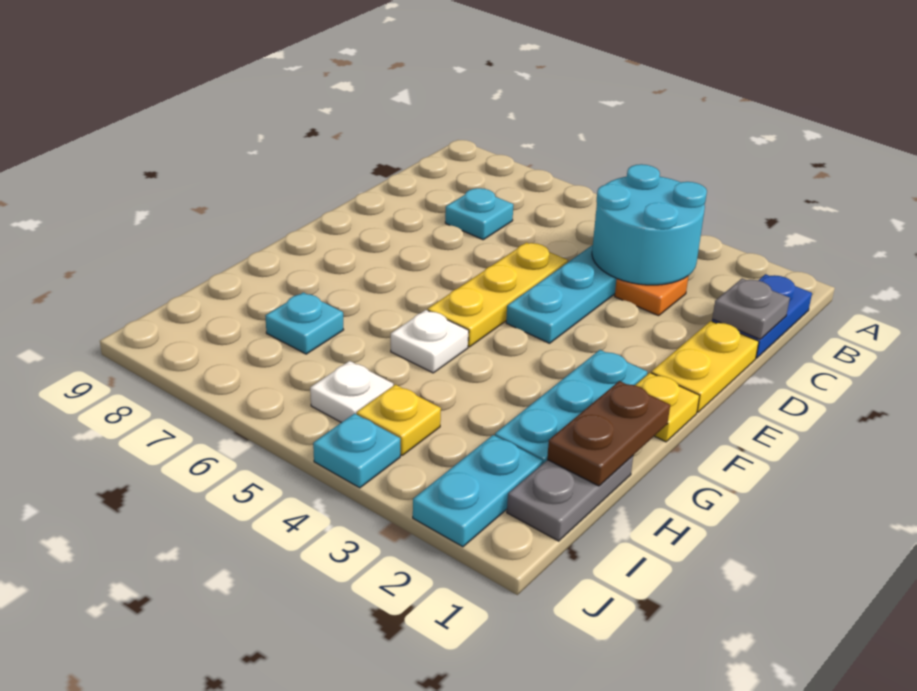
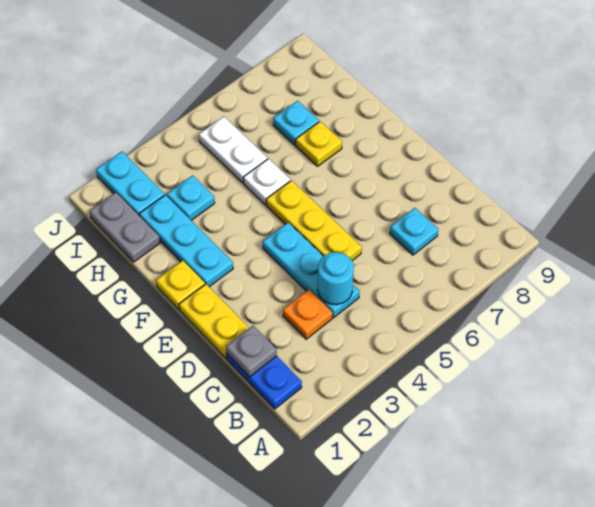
cyan round brick B3:C4 level 2 -> cyan round brick C4 level 2
brown plate G1:H1 level 2 -> none
yellow plate I4 level 1 -> yellow plate G7 level 1
white plate I5 level 1 -> white plate H5:I5 level 1
cyan plate J4 level 1 -> cyan plate H3 level 1

